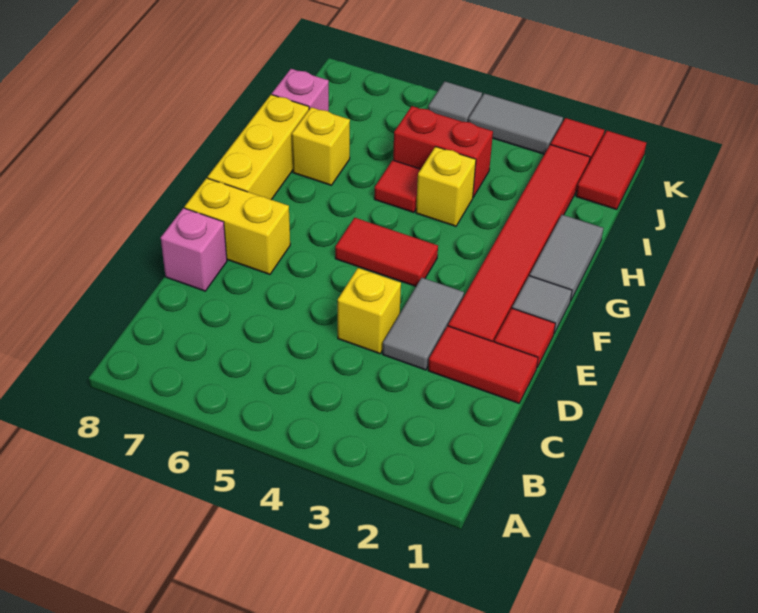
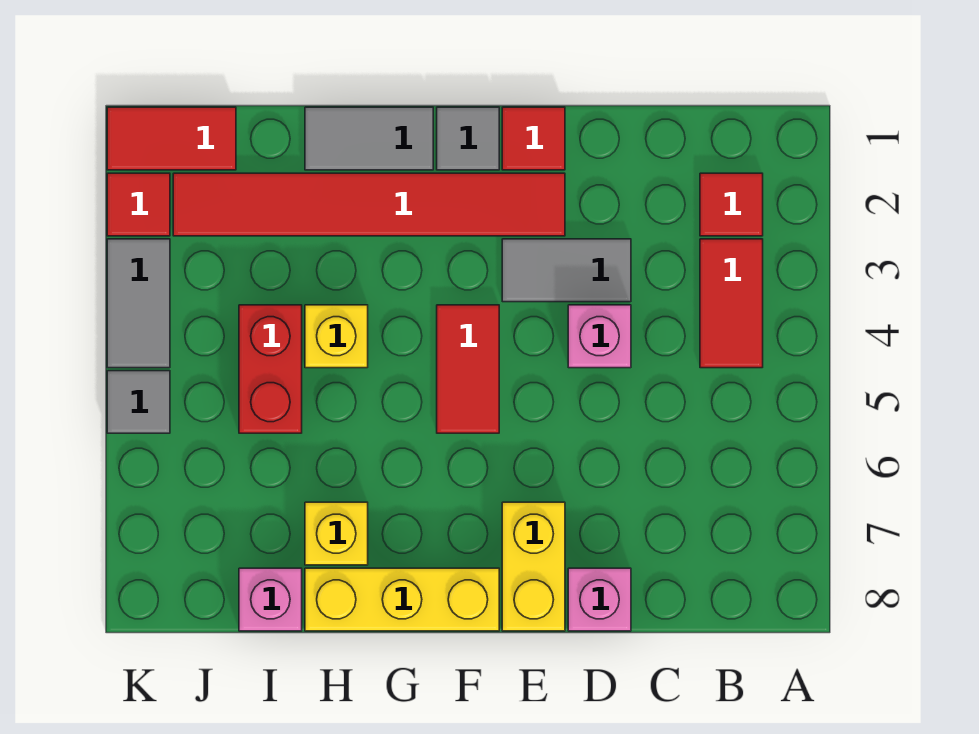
red tile D1:D2 level 1 -> red tile B3:B4 level 1
yellow brick D4 level 1 -> pink brick D4 level 1
red tile H5 level 1 -> red tile B2 level 1

